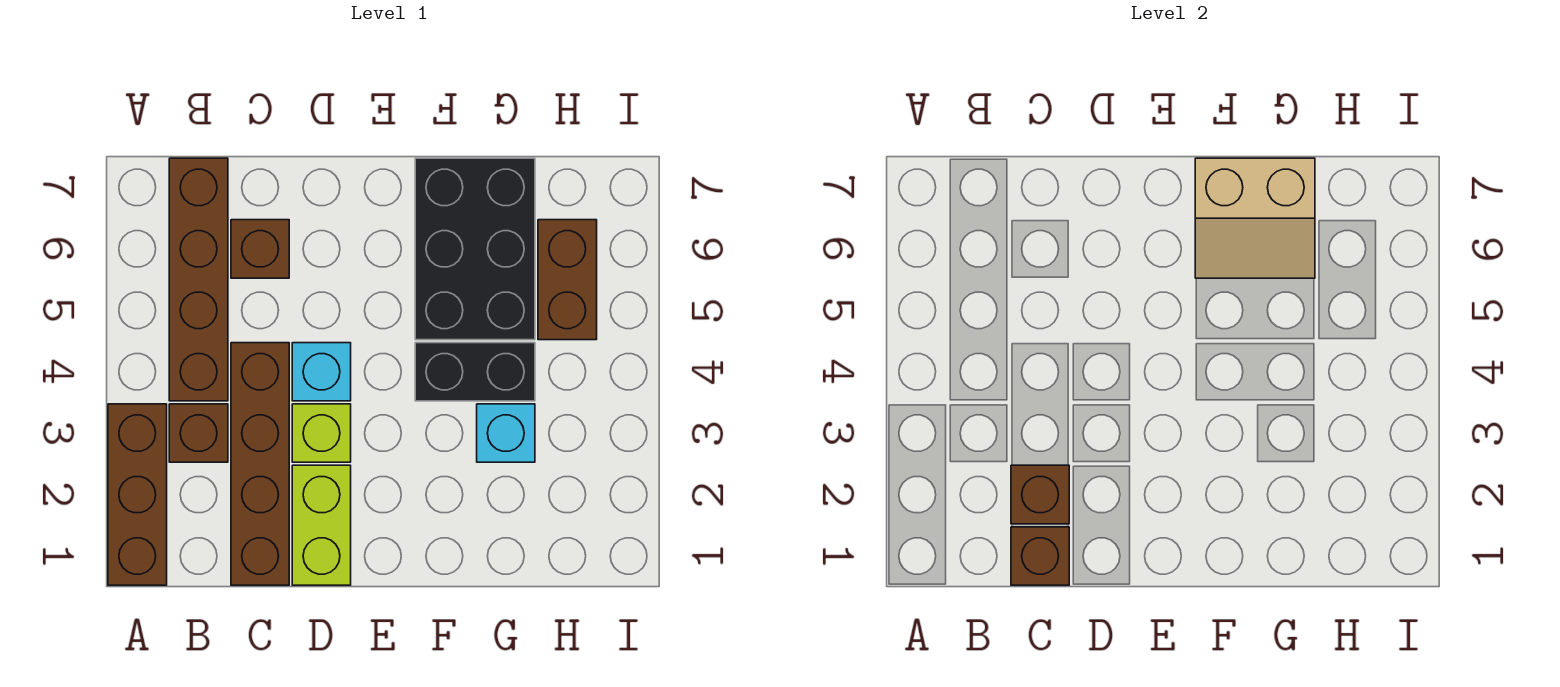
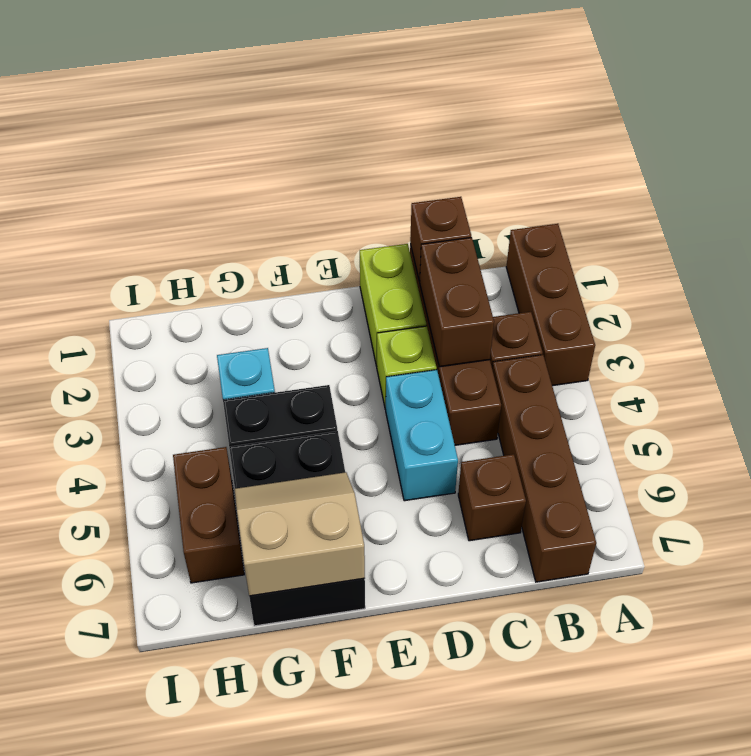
brown brick C2 level 2 -> brown brick C2:C3 level 2
cyan brick D4 level 1 -> cyan brick D4:D5 level 1

